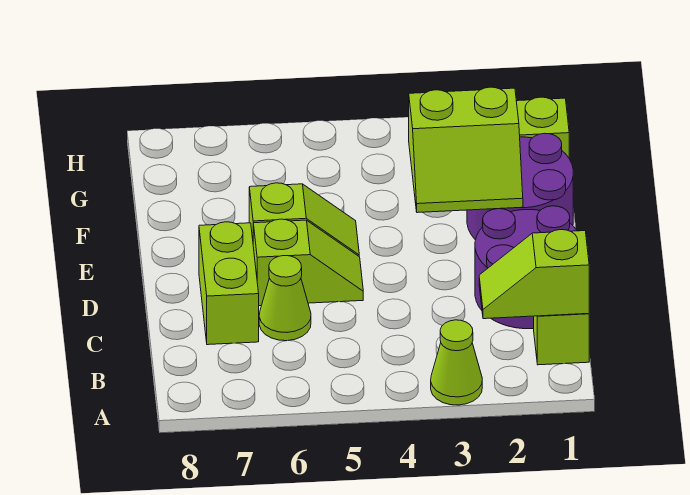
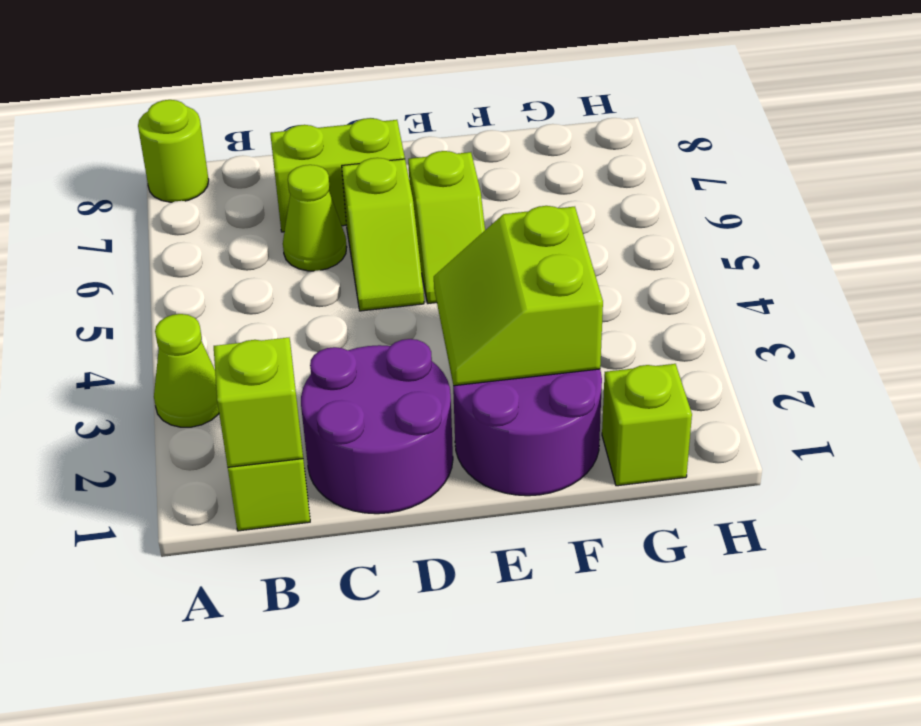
none -> lime round brick A8 level 1

